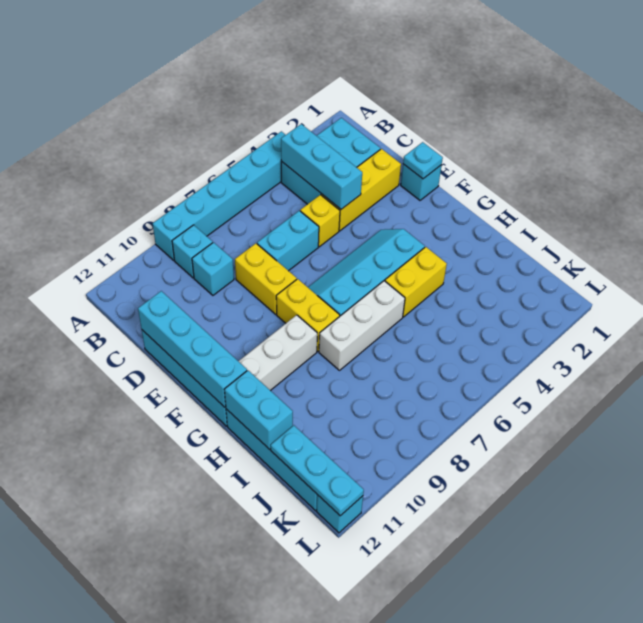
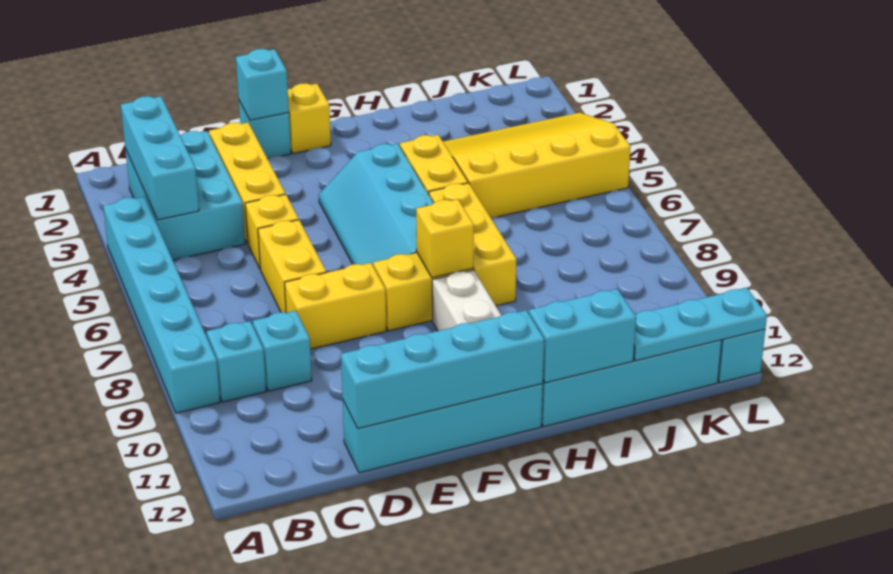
cyan brick B4:D4 level 2 -> cyan brick B2:B4 level 2
cyan brick D6:D7 level 1 -> yellow brick D6:D7 level 1
cyan plate E1 level 2 -> cyan brick E1 level 2
none -> yellow brick F1 level 1
none -> yellow brick G8 level 2
white brick H6:H8 level 1 -> yellow brick H6:H8 level 1
none -> yellow slope I3:L5 level 1 top 5

